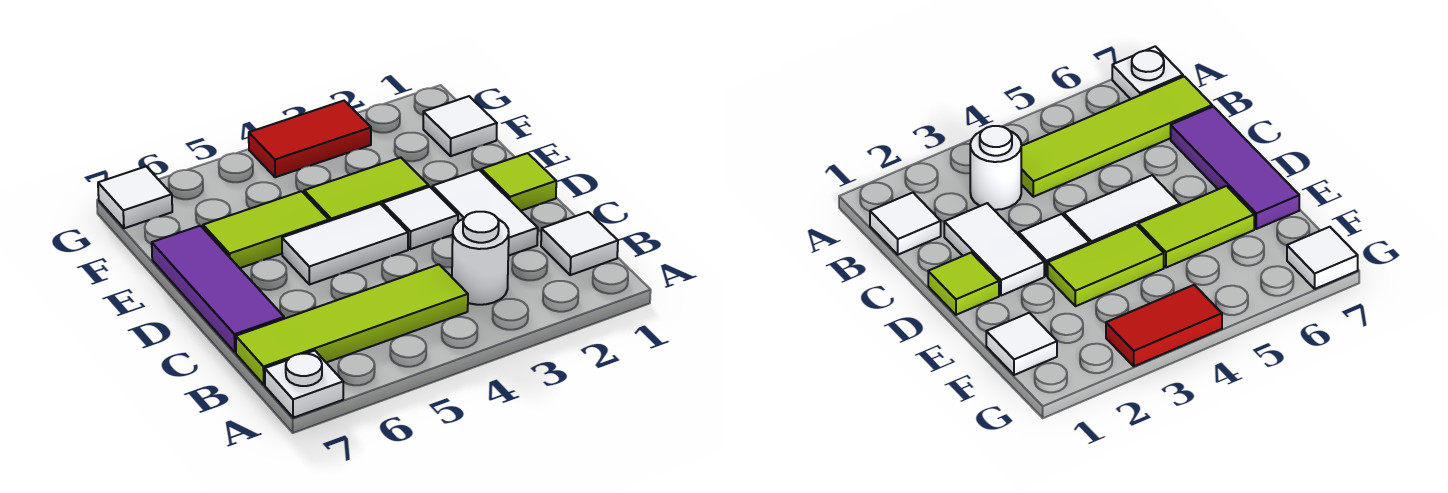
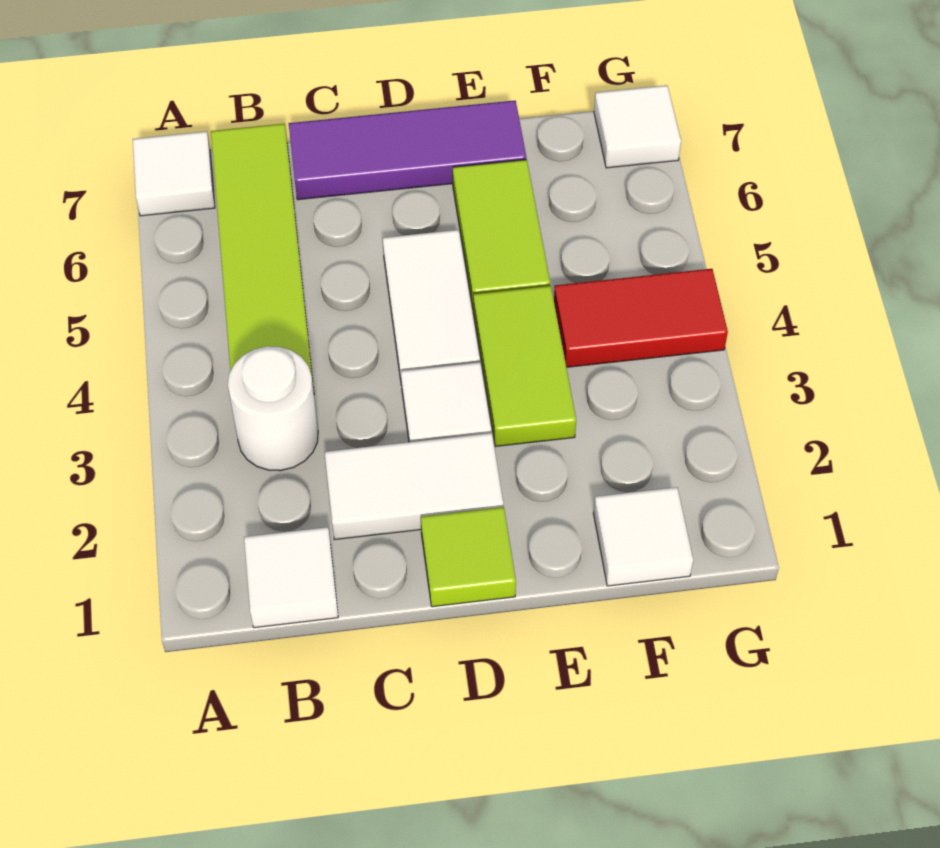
white plate A7 level 1 -> white tile A7 level 1
red tile G3:G4 level 1 -> red tile F4:G4 level 1

